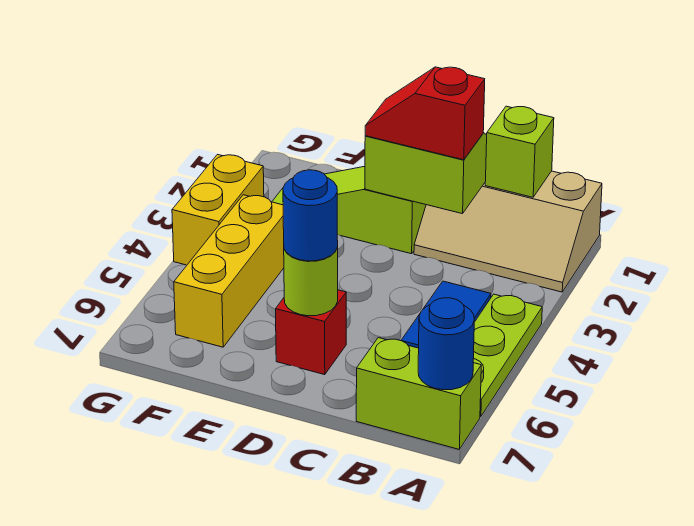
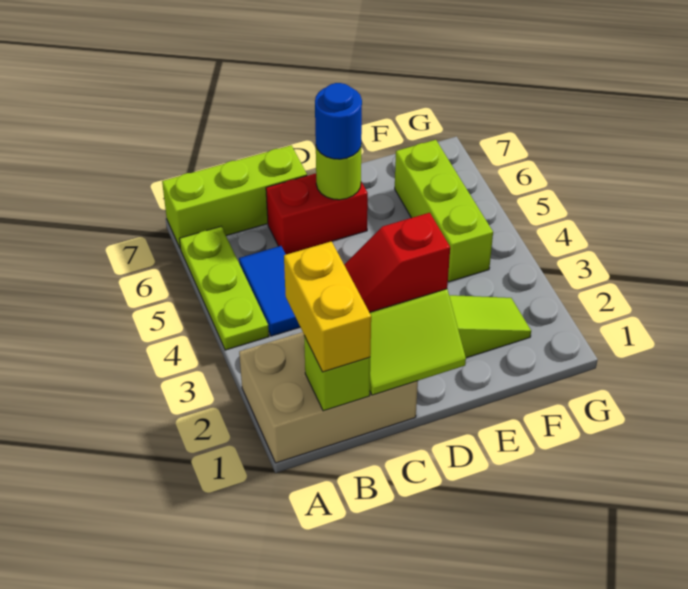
tan slope A1:C2 level 1 top 1 -> tan brick A1:C2 level 1
lime brick A7:B7 level 1 -> lime brick A7:C7 level 1
blue round brick A7 level 2 -> none
red slope C2:D2 level 3 top C -> red slope C2:D2 level 3 top D
red brick D6 level 1 -> red brick C6:D6 level 1
yellow brick F4:F6 level 1 -> lime brick F4:F6 level 1
yellow brick G3:G4 level 1 -> yellow brick B1:B2 level 3

